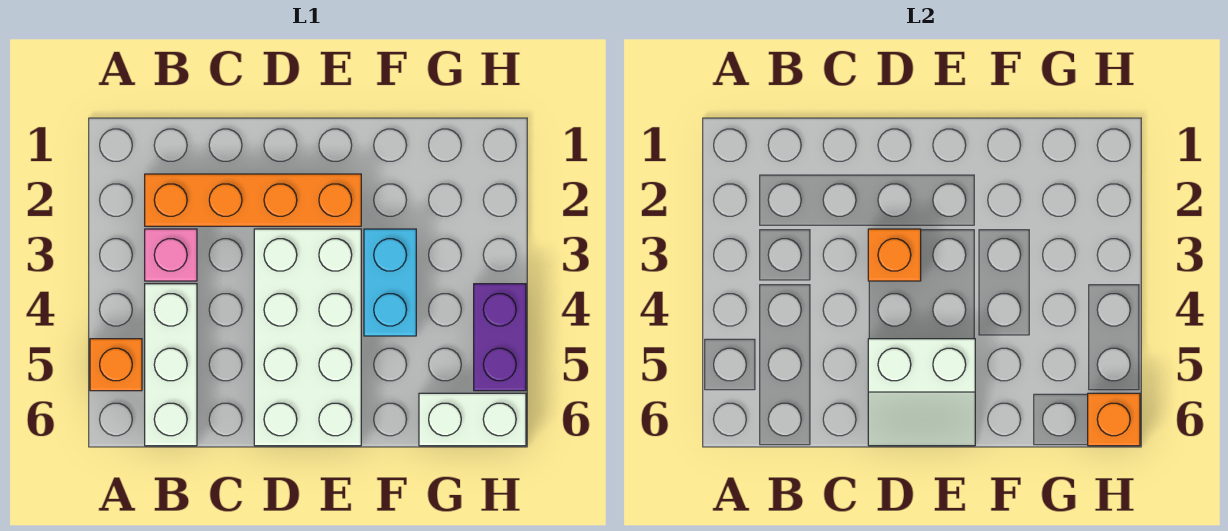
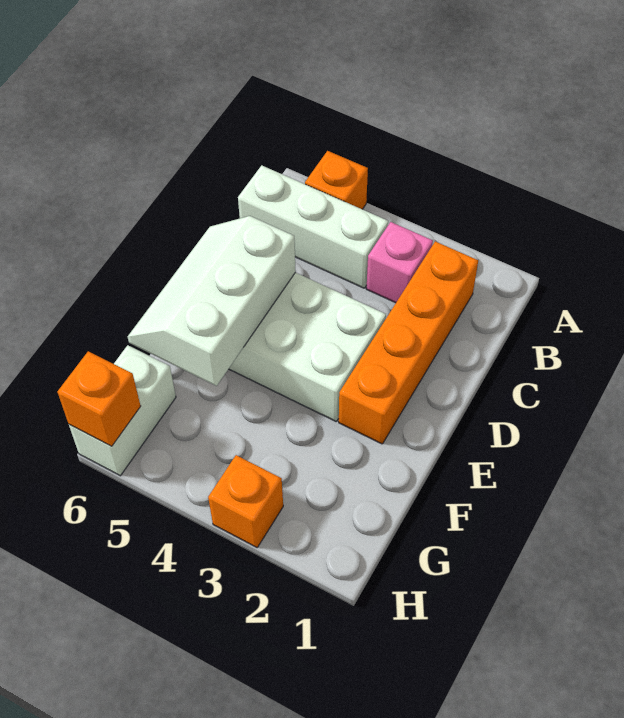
orange brick D3 level 2 -> orange brick H3 level 1
white slope D5:E6 level 2 top 5 -> white slope D5:F6 level 2 top 5
cyan brick F3:F4 level 1 -> none
purple brick H4:H5 level 1 -> none

